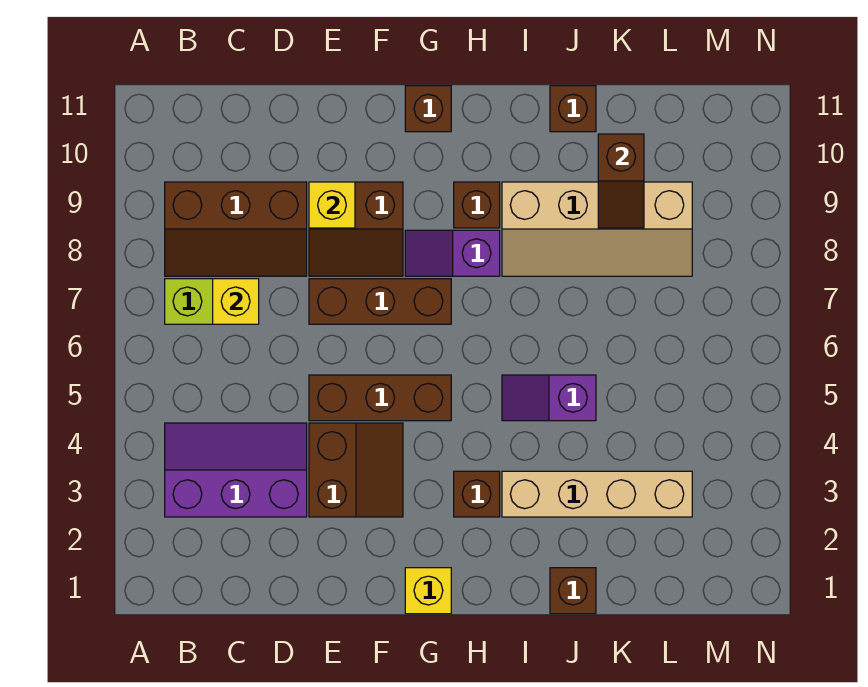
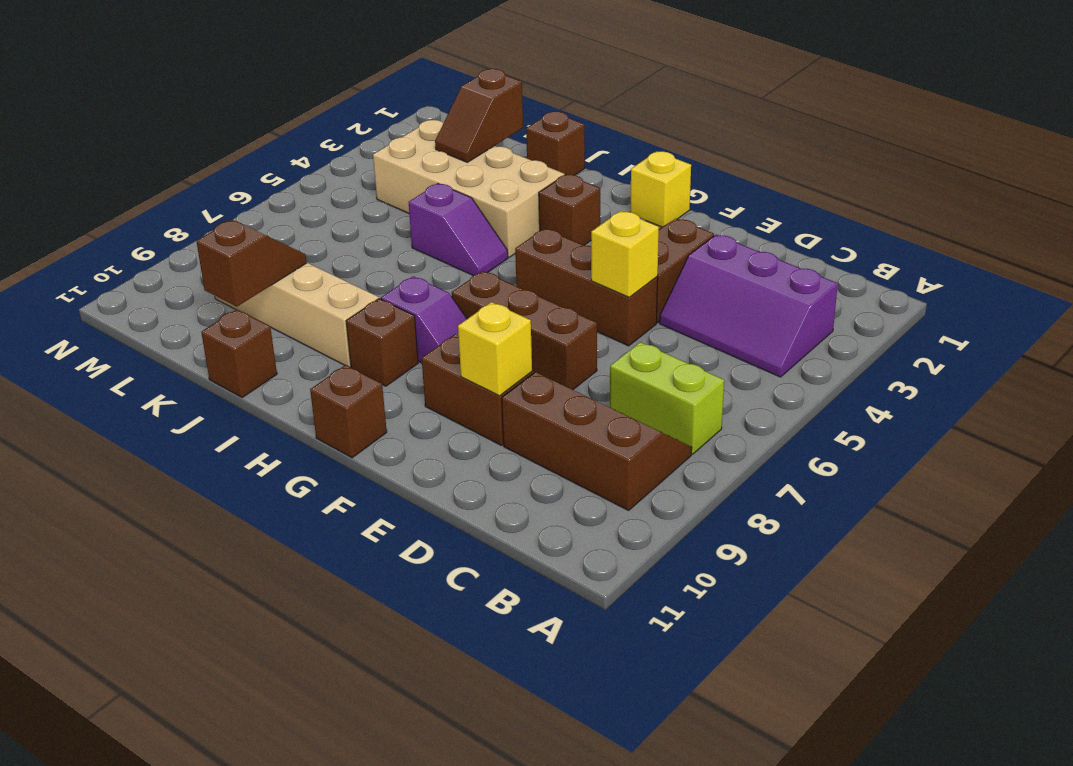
yellow brick C7 level 2 -> yellow brick E5 level 2
tan brick I3:L3 level 1 -> tan brick I3:L4 level 1
none -> brown slope K2:K3 level 2 top 2

